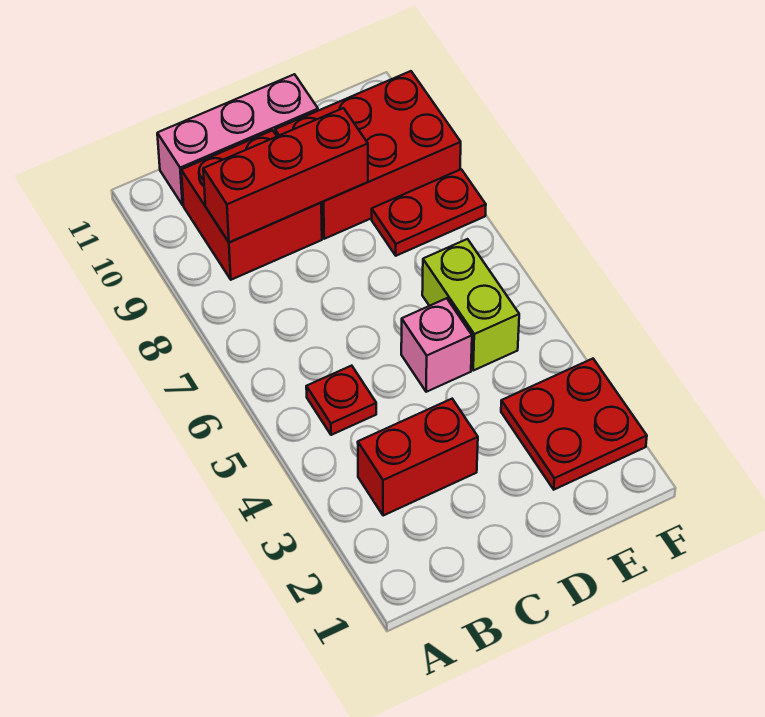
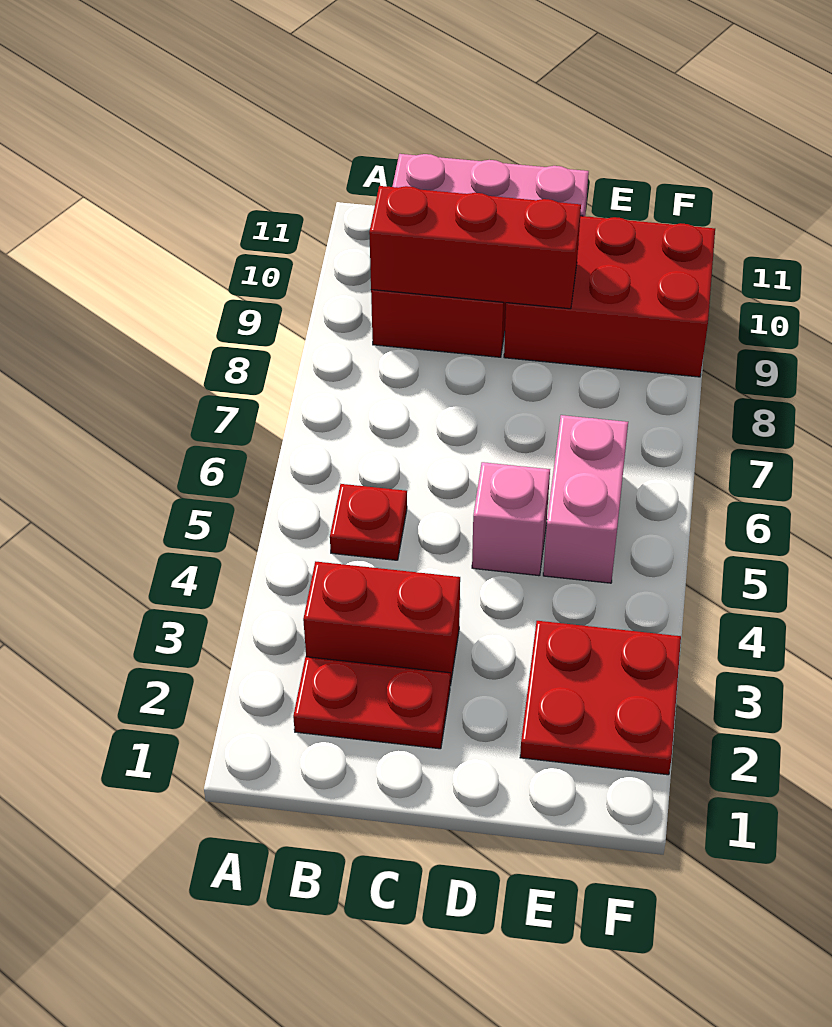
lime brick E5:E6 level 1 -> pink brick E5:E6 level 1
red plate E8:F8 level 1 -> red plate B2:C2 level 1

